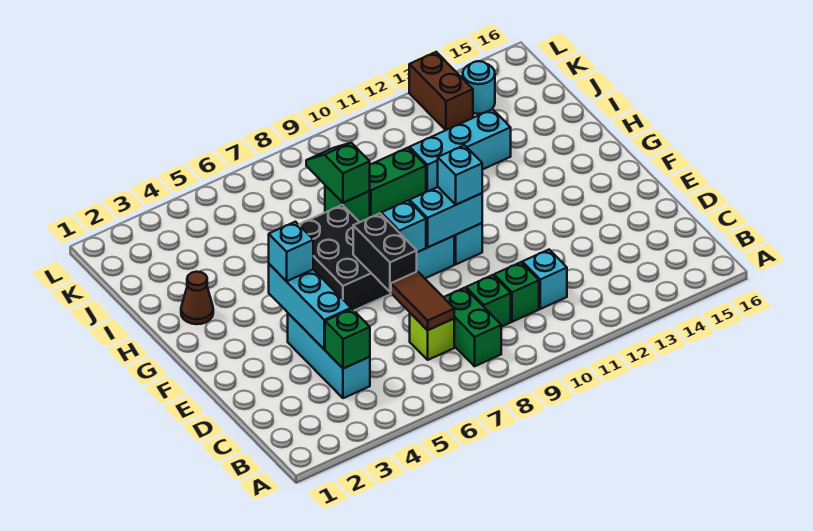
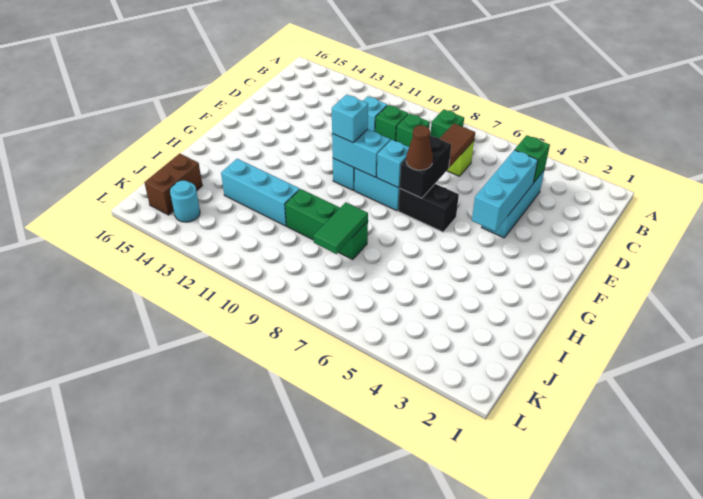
green brick B8:C8 level 1 -> green brick B8 level 1
cyan brick F4 level 3 -> none
black brick F6:H7 level 1 -> black brick F6:F7 level 1
brown cone H2 level 1 -> brown cone F7 level 3
green slope I8:J8 level 2 top I -> green tile I8:J8 level 2
brown brick K13:L13 level 1 -> brown brick J15:K15 level 1

